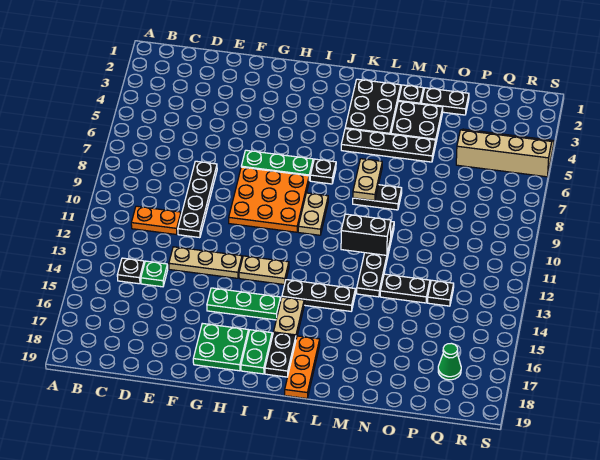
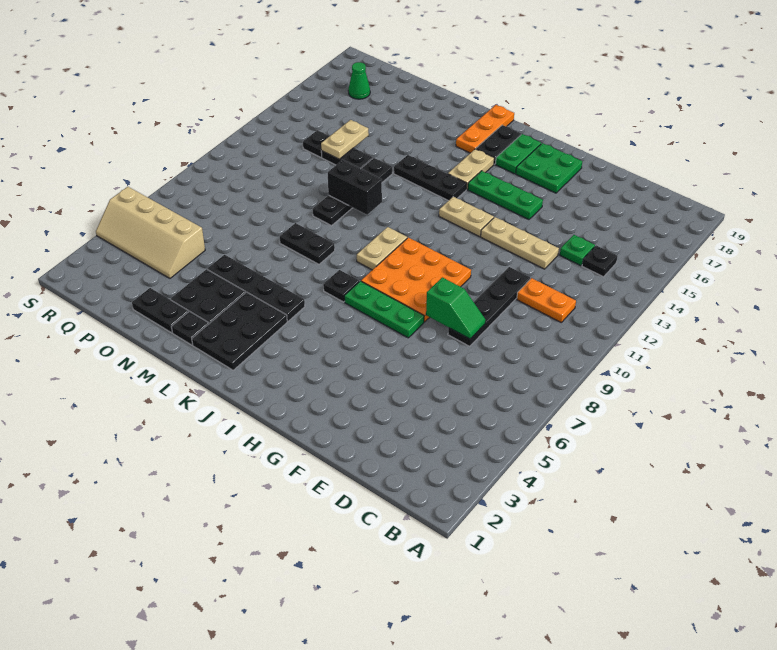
none -> green slope E8:F8 level 2 top F
tan plate L7:L8 level 2 -> tan plate O13:O14 level 2

